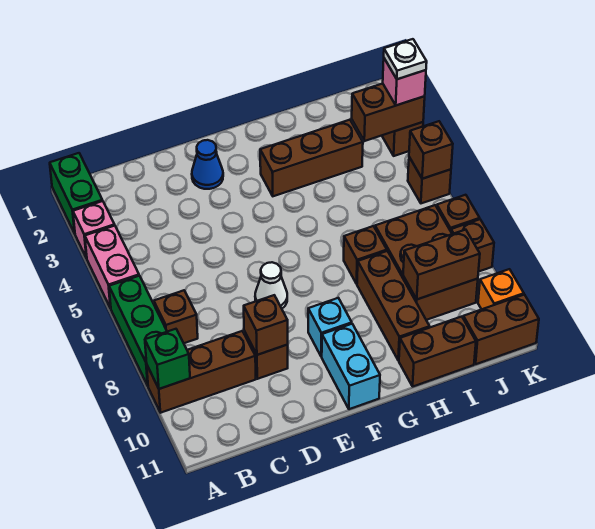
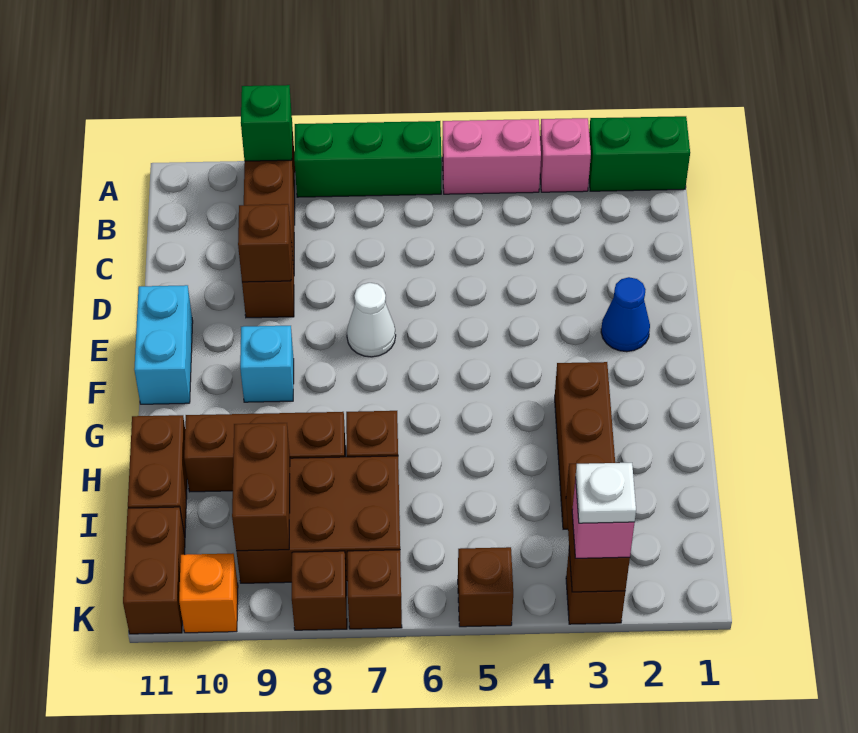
brown brick B7 level 1 -> none
cyan brick F10:F11 level 1 -> cyan brick E11:F11 level 1
brown brick K5 level 2 -> none

